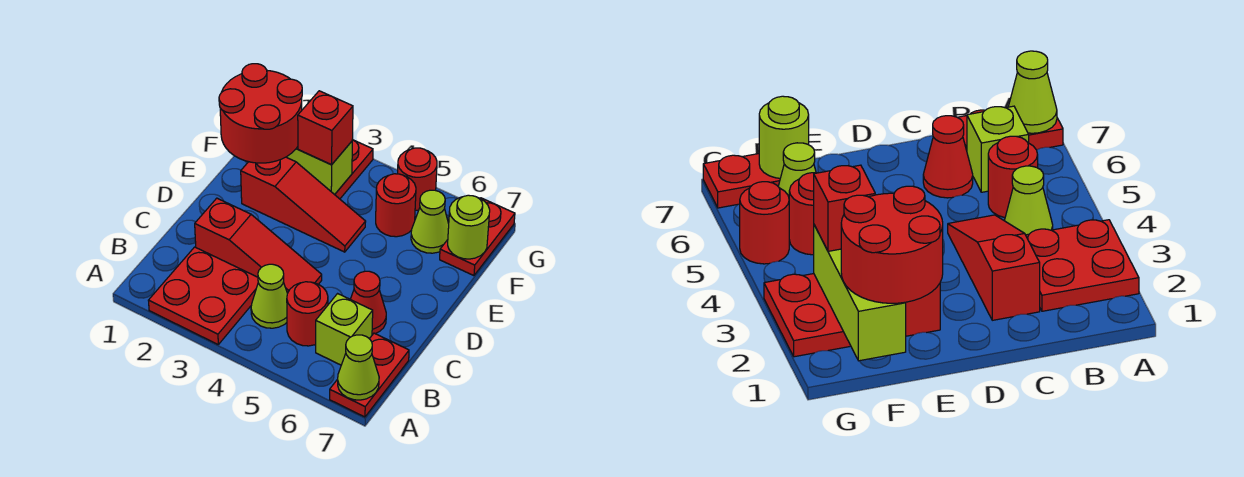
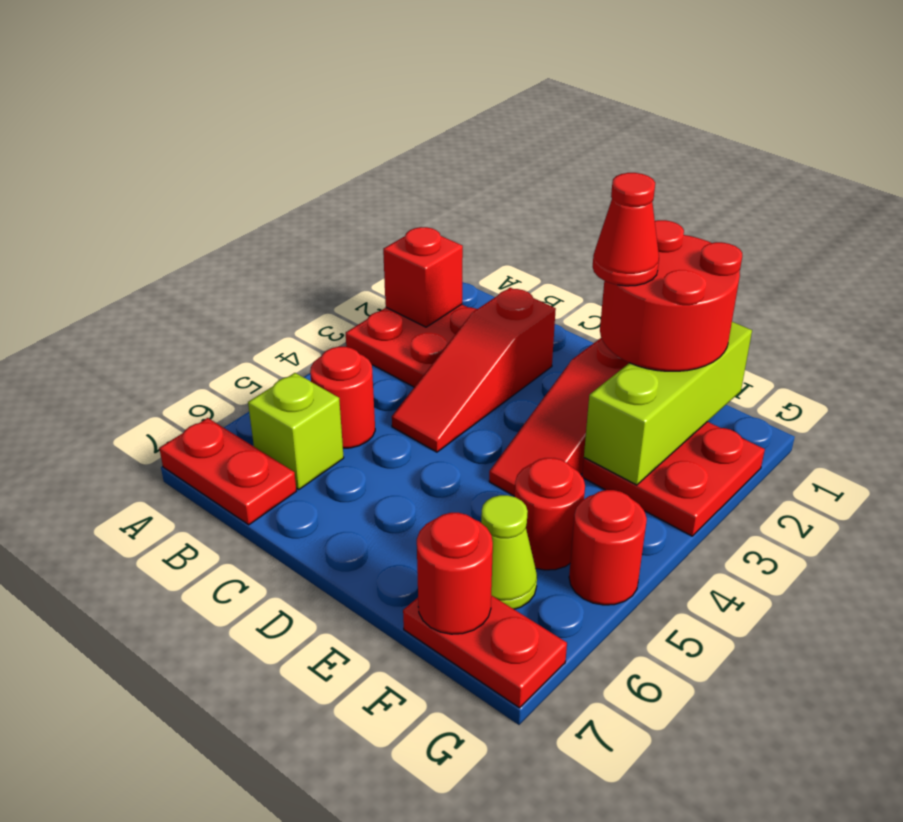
lime cone A7 level 2 -> none
lime cone B4 level 1 -> none
red cone C6 level 1 -> red cone E2 level 4
red brick F3 level 3 -> red brick A2 level 2
lime round brick F7 level 2 -> red round brick F7 level 2

